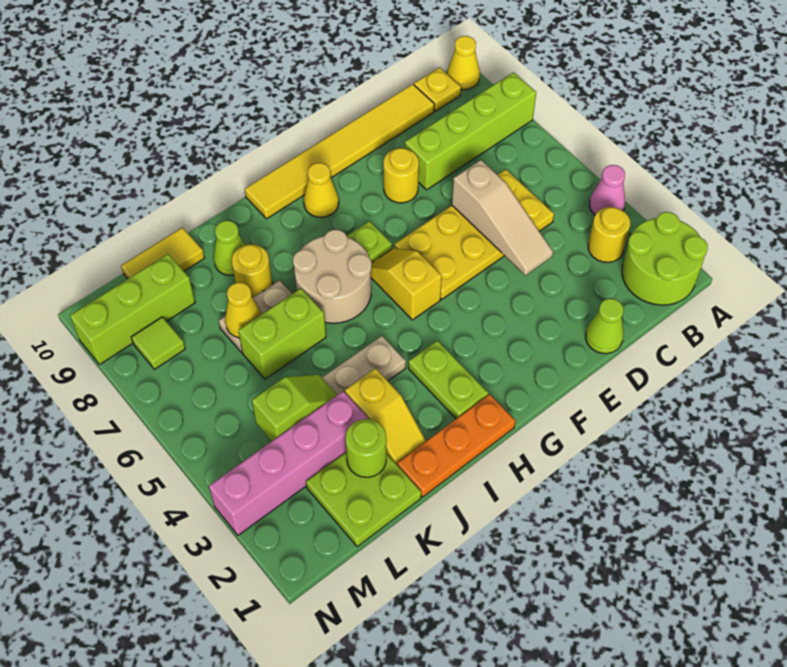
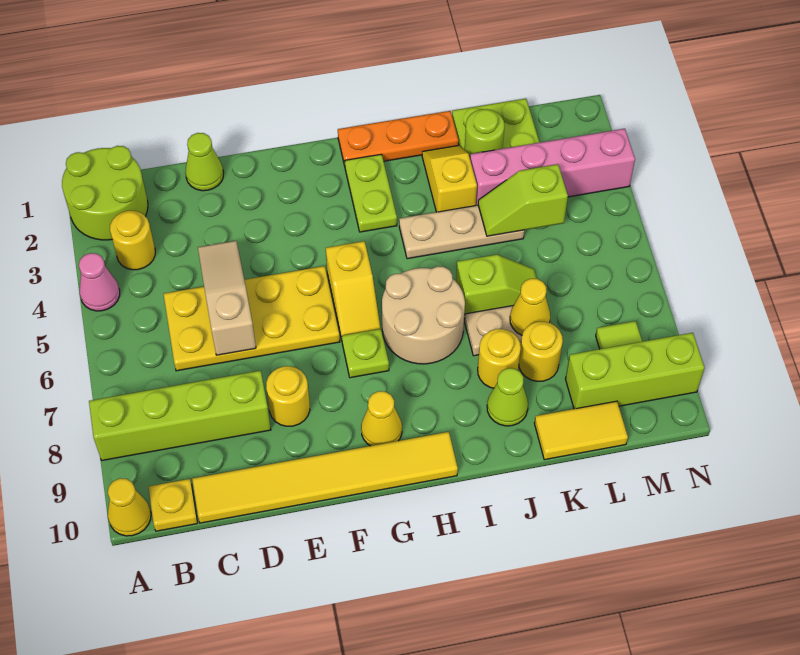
lime brick J6:K6 level 1 -> lime slope J6:K6 level 1 top J
none -> yellow round brick K8 level 1

